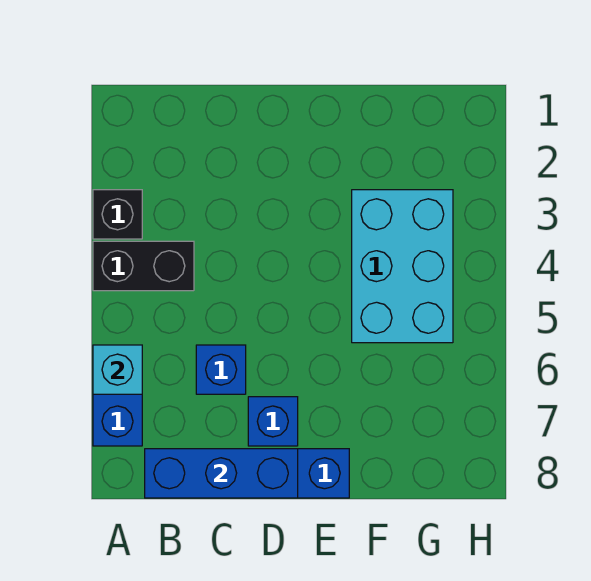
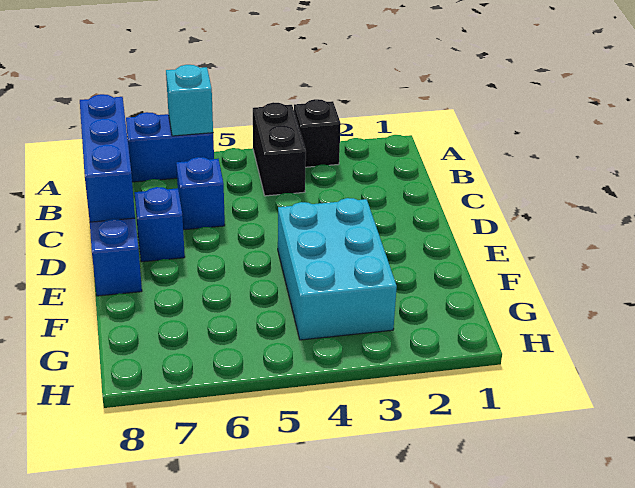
cyan brick F3:G5 level 1 -> cyan brick E3:G4 level 1

